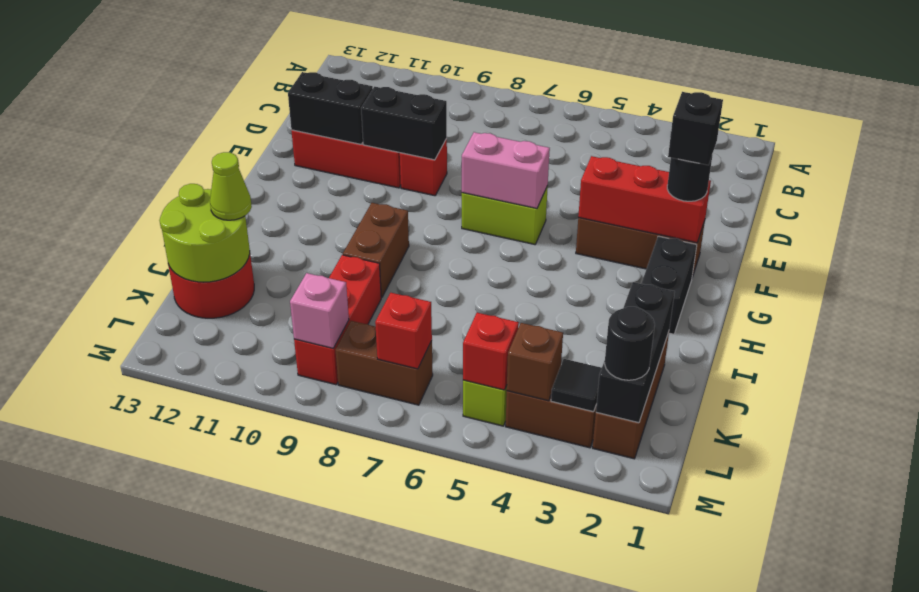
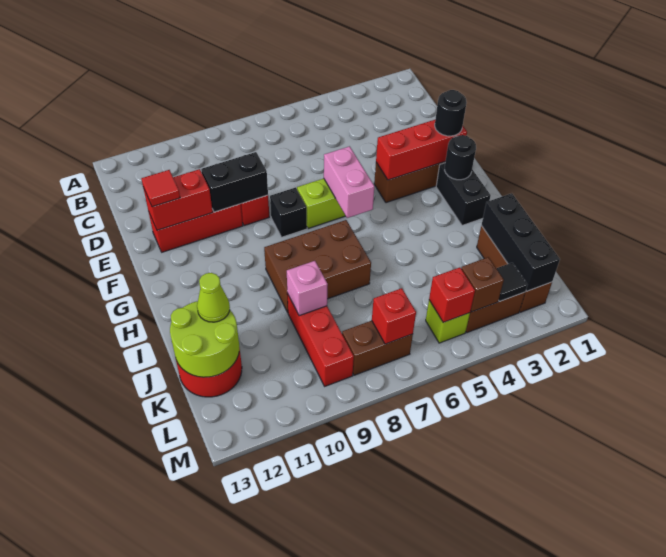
black brick E11:E12 level 2 -> red brick E11:E12 level 2
none -> red tile E12 level 3
black brick F2 level 4 -> black brick F8 level 1
pink brick F6:F7 level 2 -> pink brick F6:G6 level 2
brown brick H9:I9 level 1 -> brown brick H7:I9 level 1
black round brick L2 level 3 -> black round brick G2 level 2
pink brick L9 level 2 -> pink brick J9 level 2

